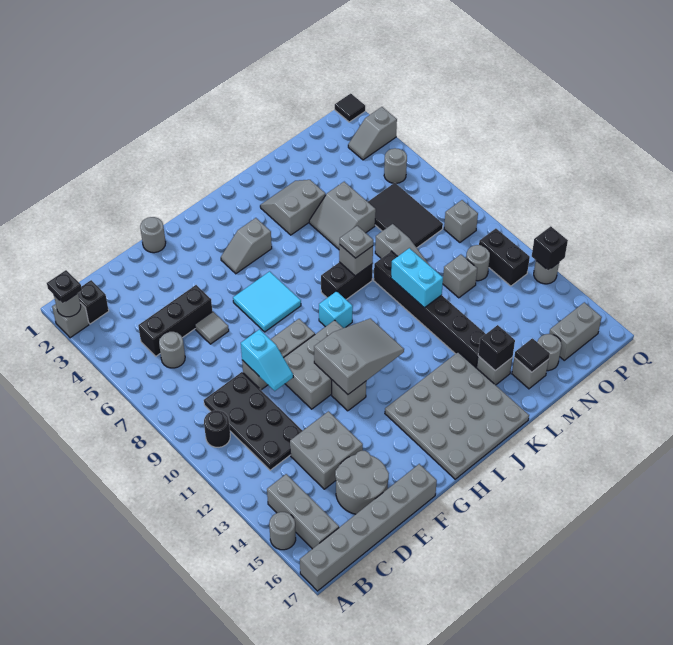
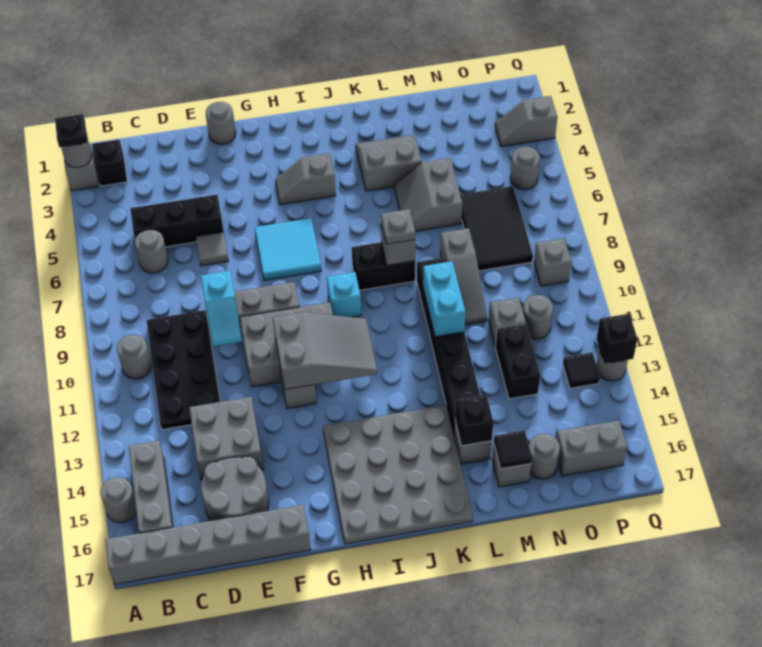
black round brick B10 level 1 -> grey round brick B10 level 1
black brick P11:P12 level 1 -> black brick N12:N13 level 1
black tile Q1 level 1 -> black tile P13 level 1

